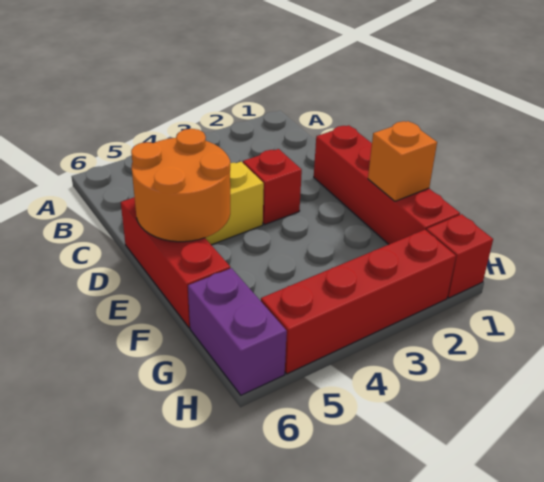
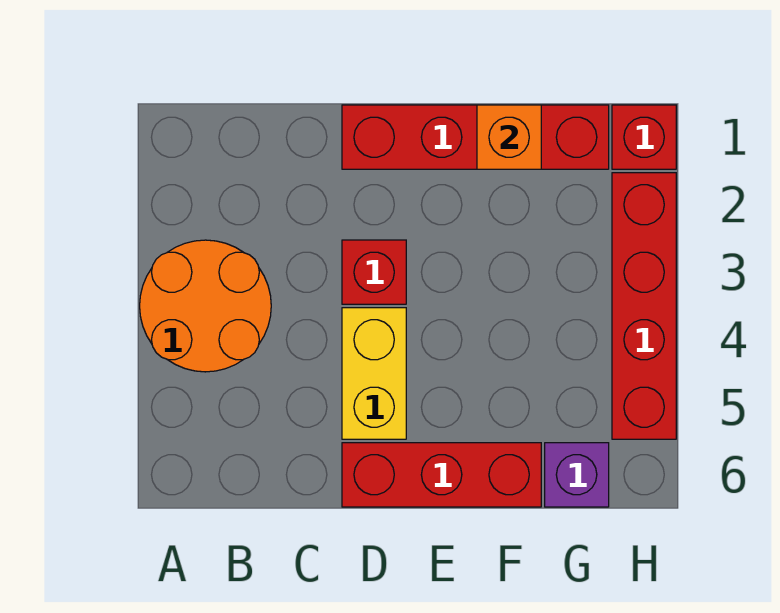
orange round brick D5:E6 level 2 -> orange round brick A3:B4 level 1
purple brick G6:H6 level 1 -> purple brick G6 level 1

